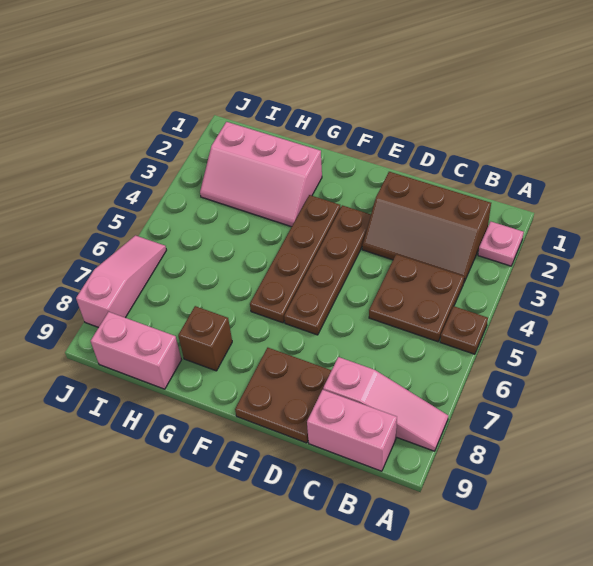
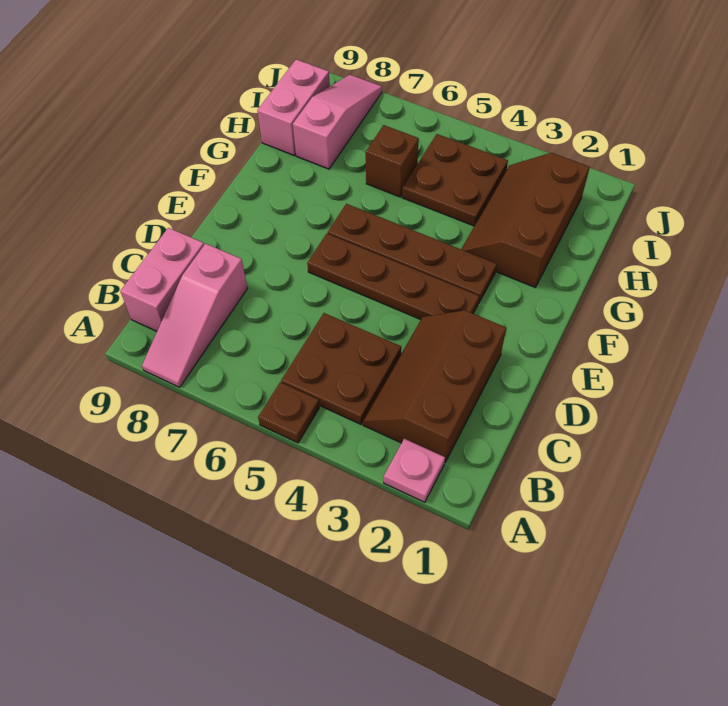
brown plate D8:E9 level 1 -> brown plate H4:I5 level 1
pink slope G2:I3 level 1 top 2 -> brown slope G2:I3 level 1 top 2
brown brick G8 level 1 -> brown brick H6 level 1
pink slope J6:J8 level 1 top 8 -> pink slope H8:J8 level 1 top H

